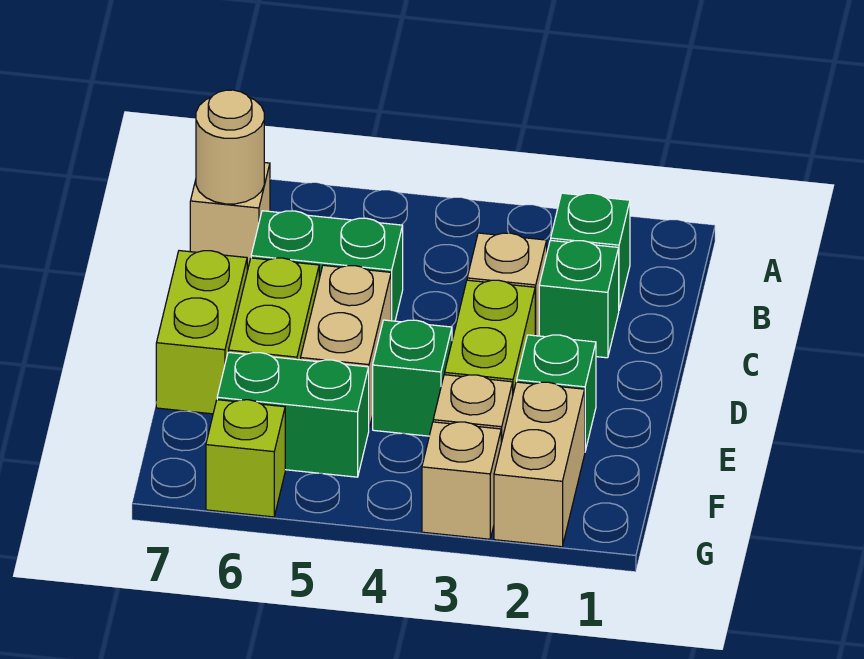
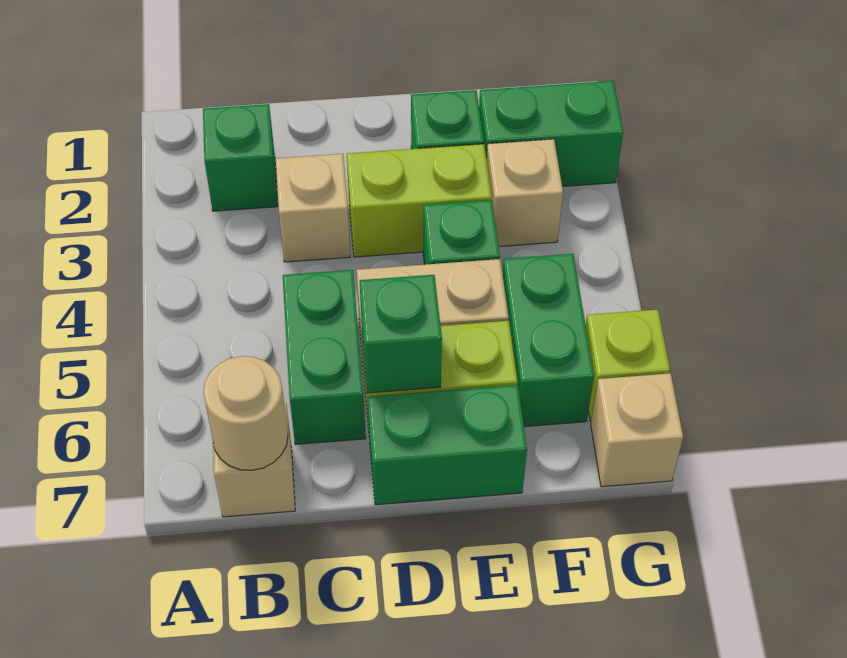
green brick C2 level 1 -> green brick D6 level 2
lime brick D7:E7 level 1 -> green brick D7:E7 level 1
tan brick F2:G2 level 1 -> green brick F2:G2 level 1
tan brick G3 level 1 -> tan brick G7 level 1

